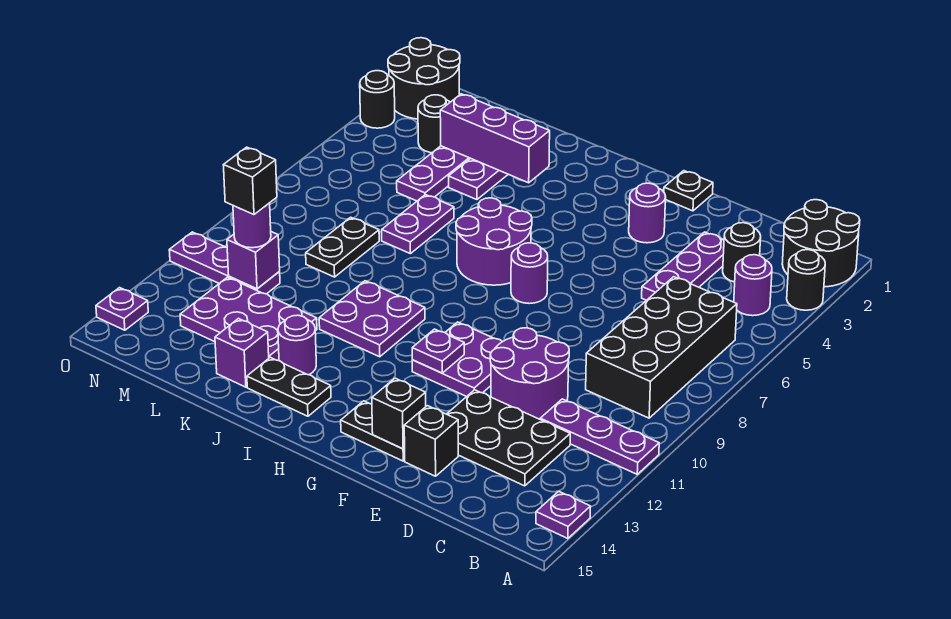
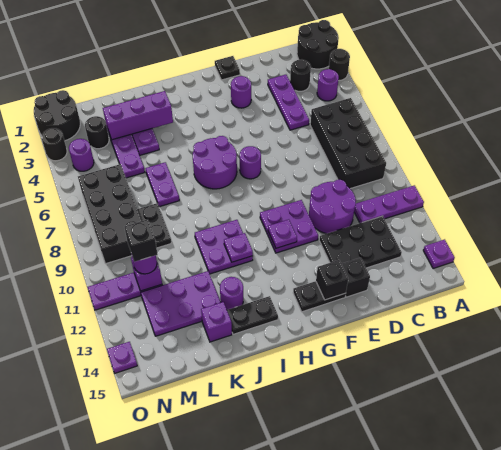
none -> purple plate I11 level 2
none -> black brick M6:N9 level 1
none -> purple round brick N4 level 1

